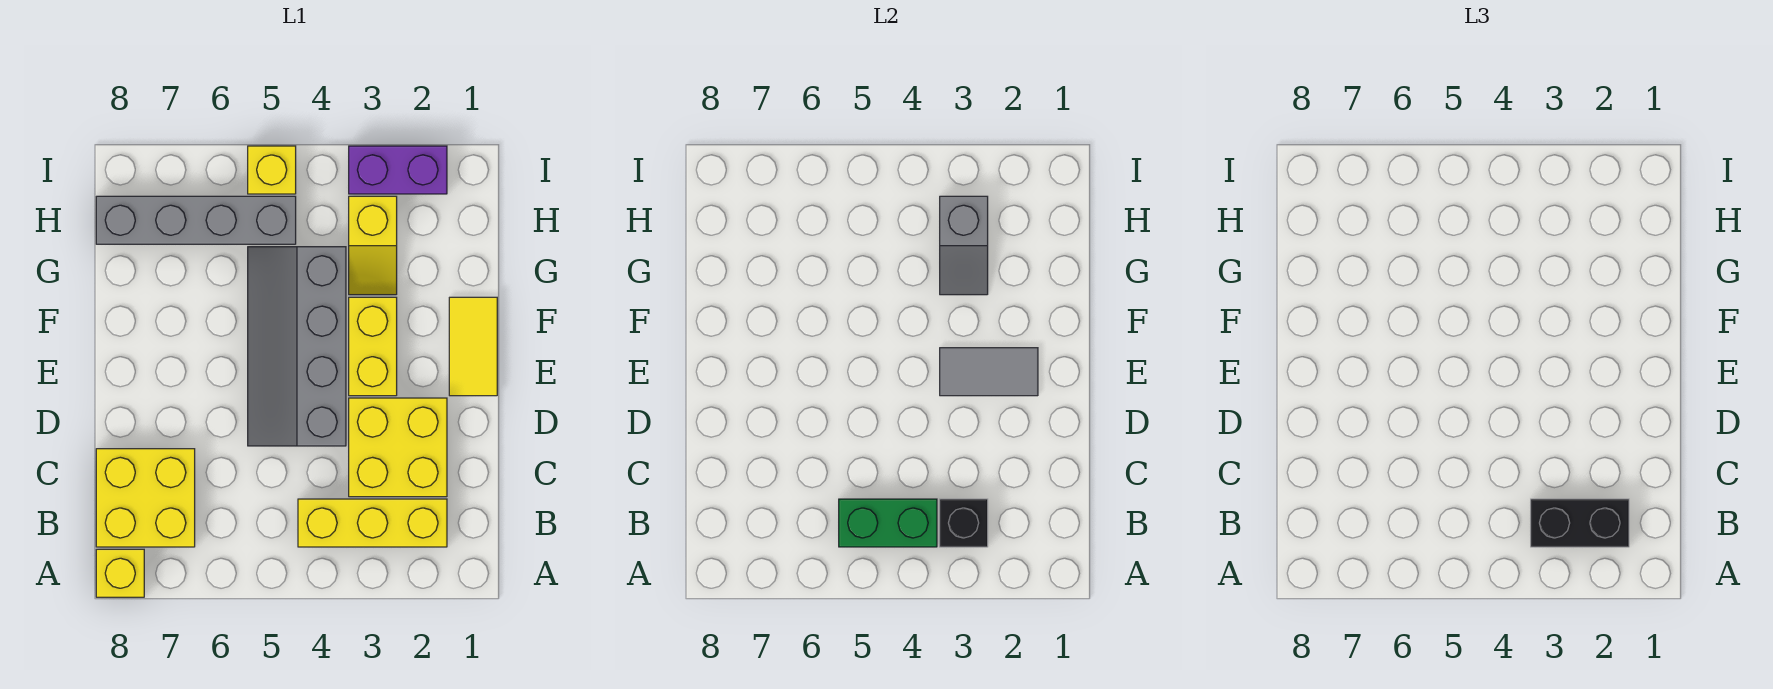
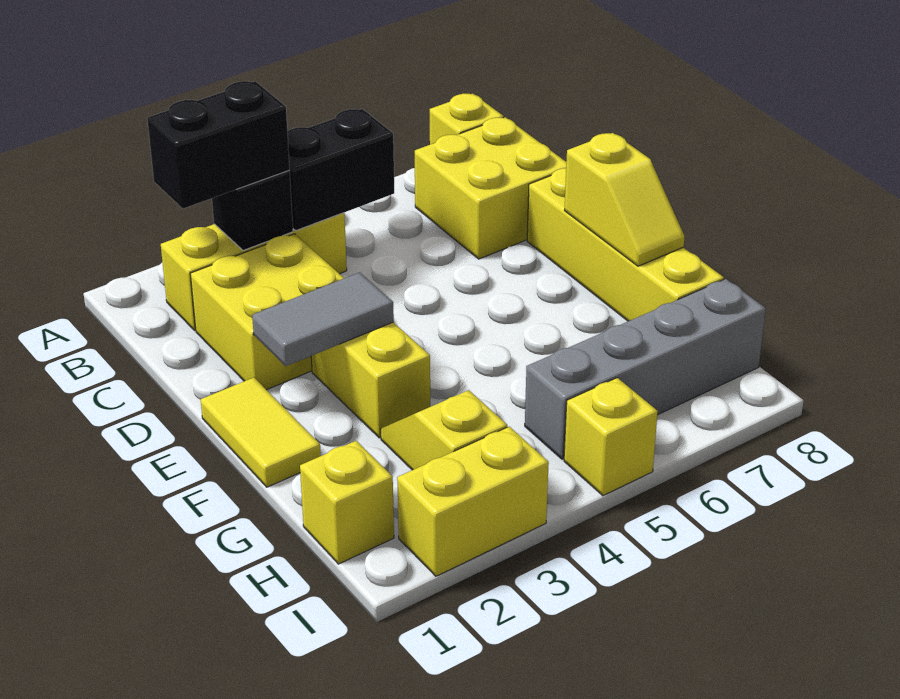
green brick B4:B5 level 2 -> black brick B4:B5 level 2
grey slope D4:G5 level 1 top 4 -> none
none -> yellow brick D8:G8 level 1
none -> yellow slope E8:F8 level 2 top E
grey slope G3:H3 level 2 top H -> none
none -> yellow brick H1 level 1
purple brick I2:I3 level 1 -> yellow brick I2:I3 level 1

